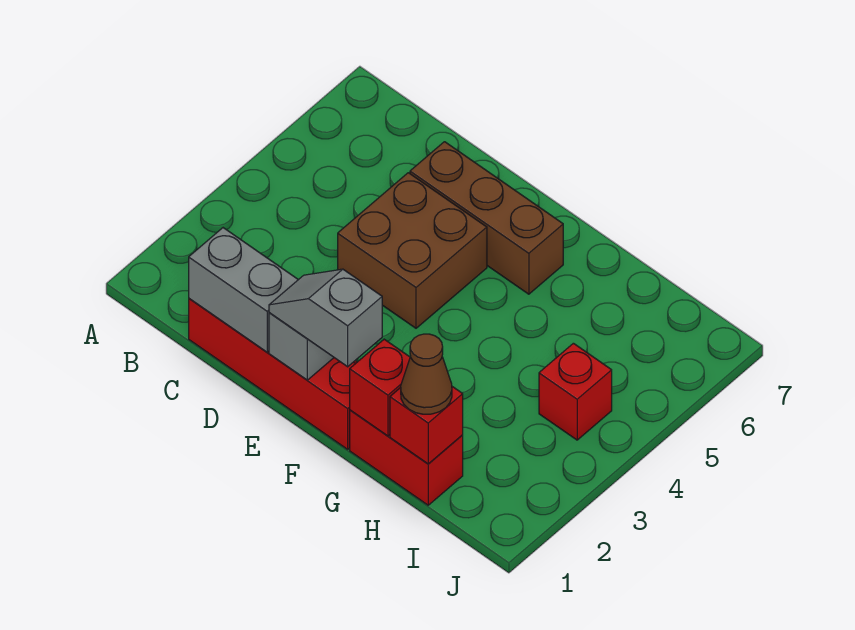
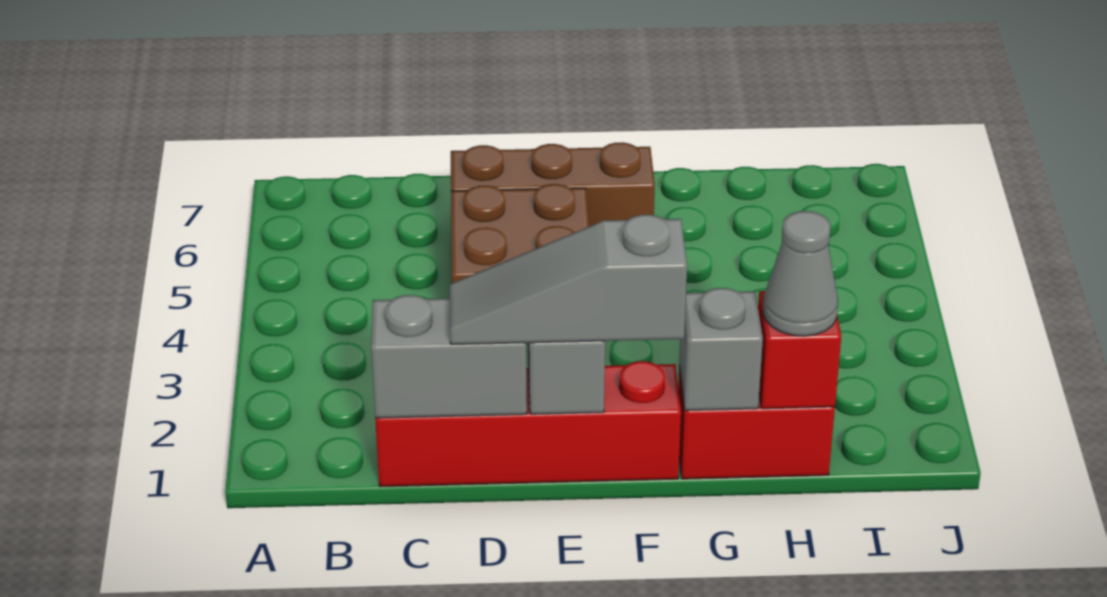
grey slope E1:F1 level 3 top F -> grey slope D1:F1 level 3 top F
red brick G1 level 2 -> grey brick G1 level 2
brown cone H1 level 3 -> grey cone H1 level 3
red brick I4 level 1 -> none

